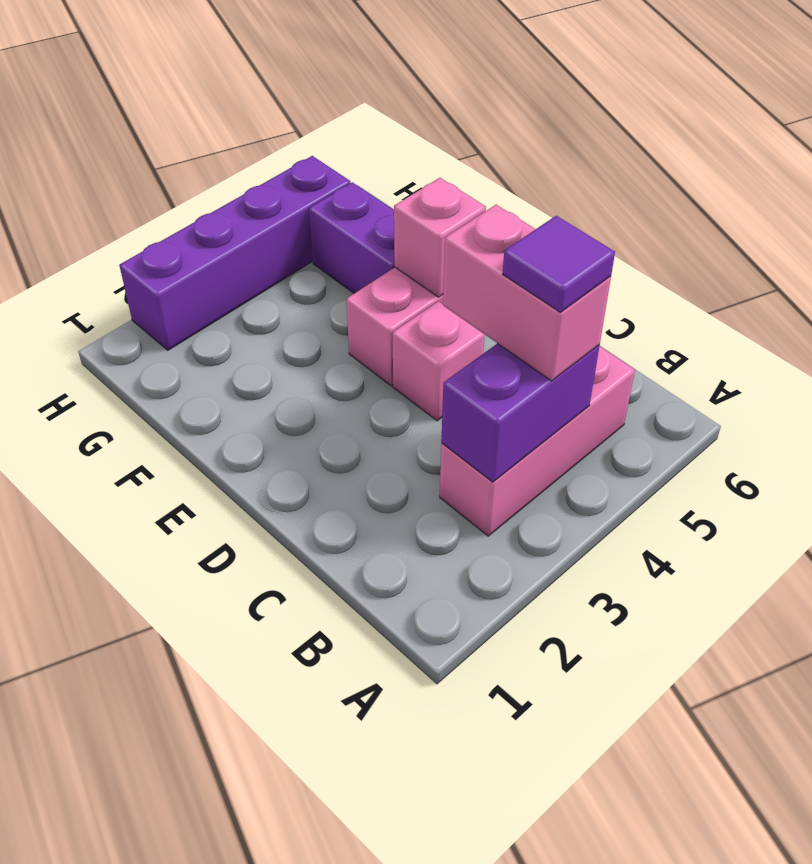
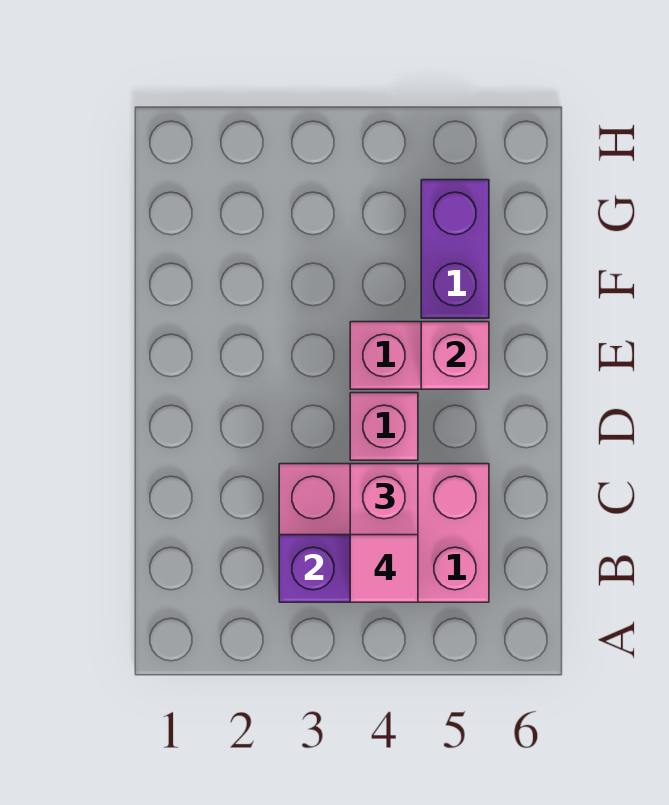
pink brick B3:B5 level 1 -> pink brick B3:C5 level 1
purple tile B4 level 4 -> pink tile B4 level 4
purple brick H2:H5 level 1 -> none

